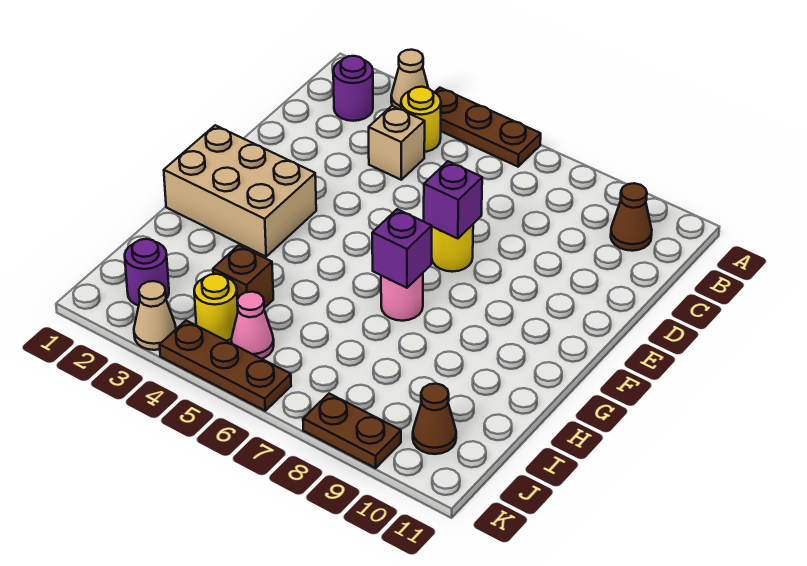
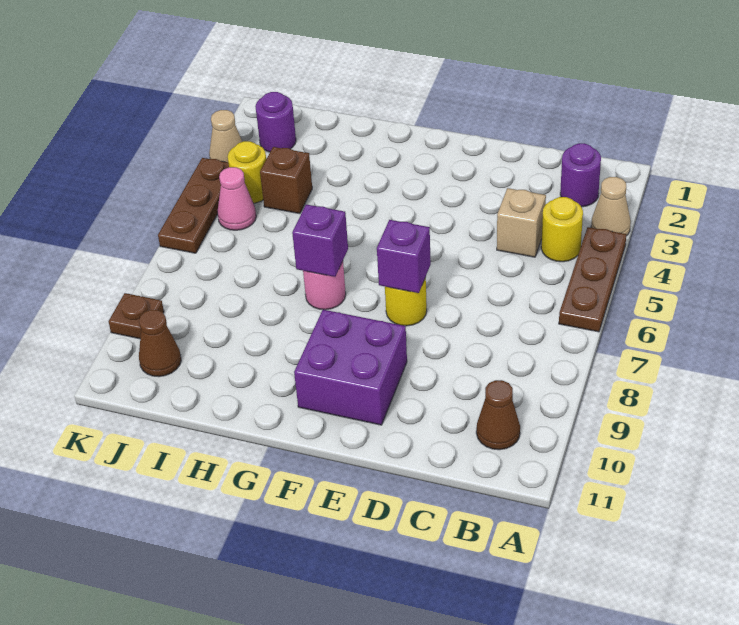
none -> purple brick E9:F10 level 1
tan brick F1:G3 level 1 -> none
brown plate K8:K9 level 1 -> brown plate K9 level 1

